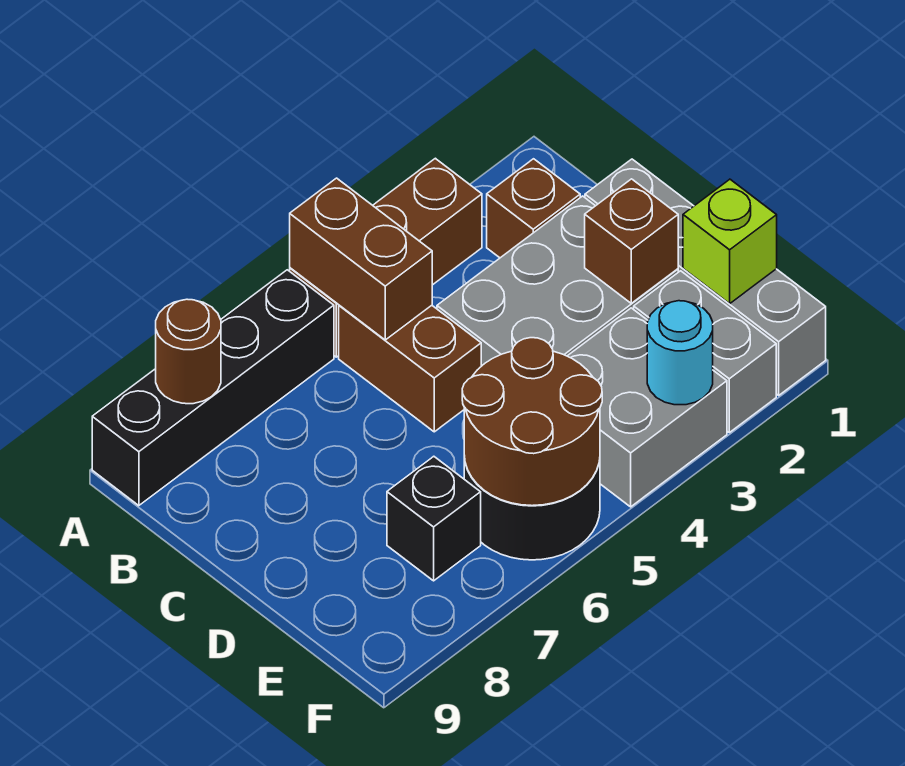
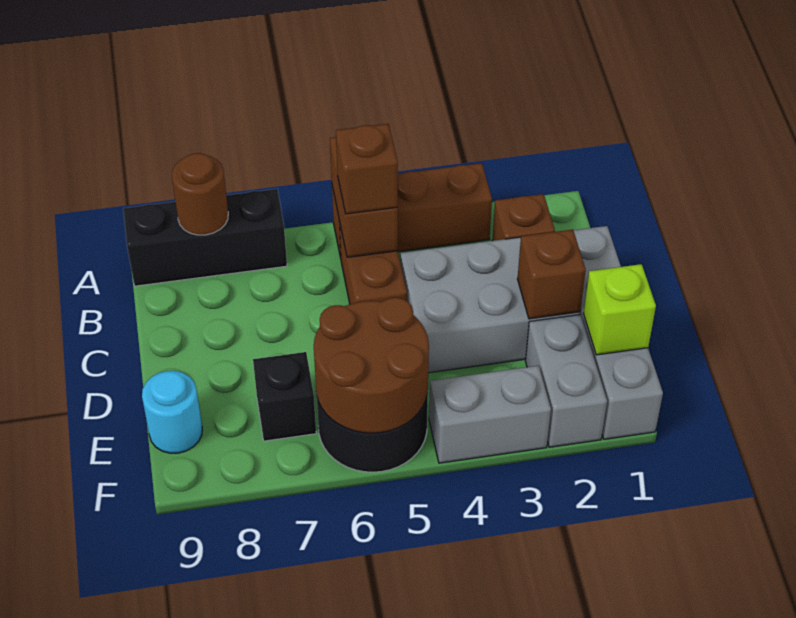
black brick A6:A9 level 1 -> black brick A7:A9 level 1
none -> brown brick B5 level 3
grey brick E3:F4 level 1 -> grey brick F3:F4 level 1
cyan round brick F3 level 2 -> cyan round brick E9 level 1

